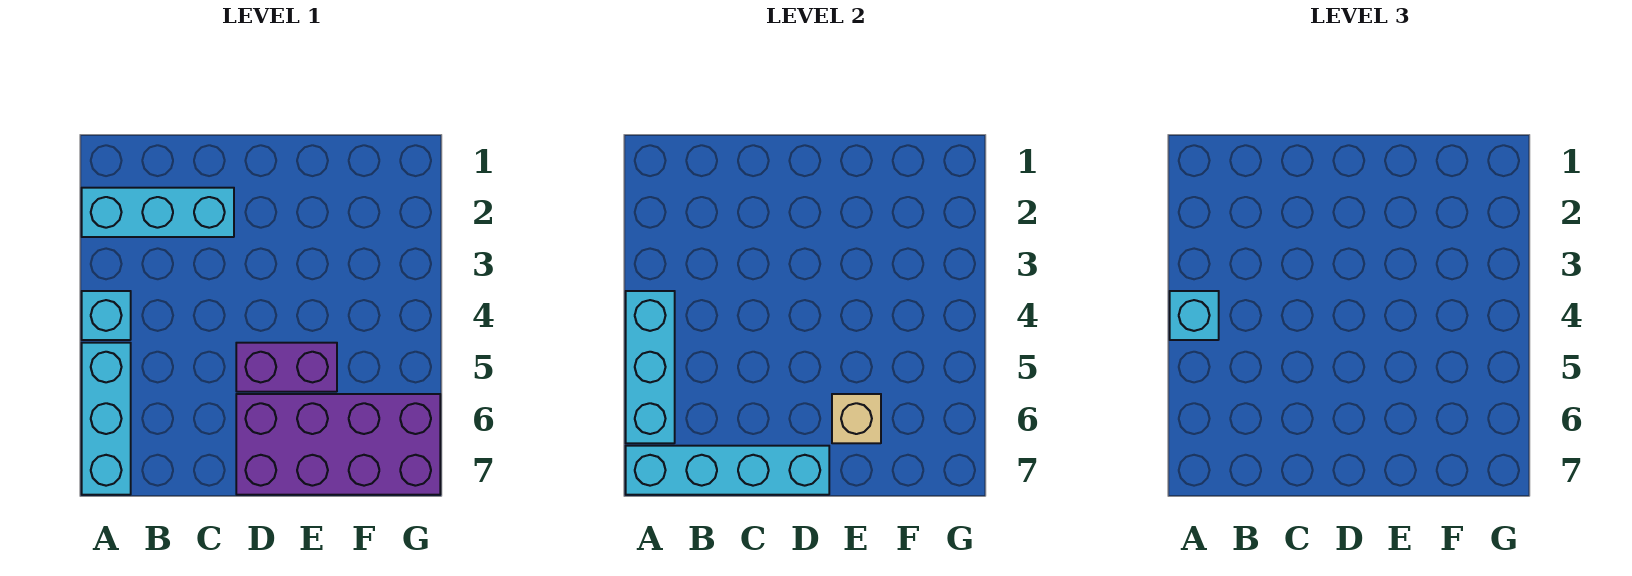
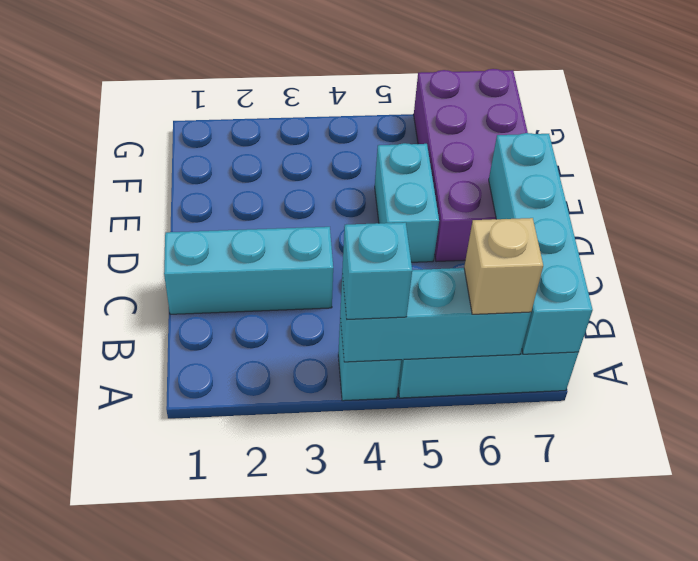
cyan brick A2:C2 level 1 -> cyan brick C1:C3 level 1
purple brick D5:E5 level 1 -> cyan brick D5:E5 level 1
tan brick E6 level 2 -> tan brick A6 level 3

